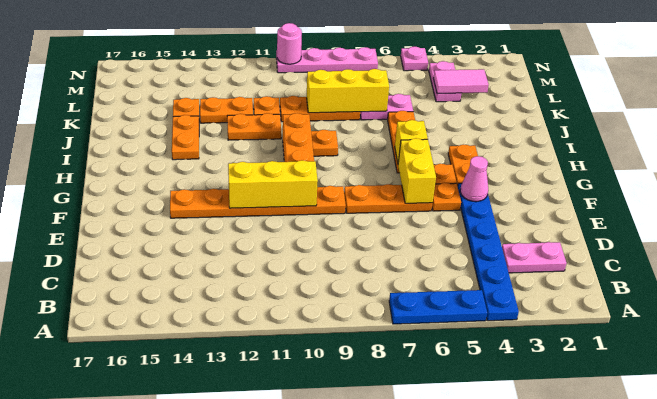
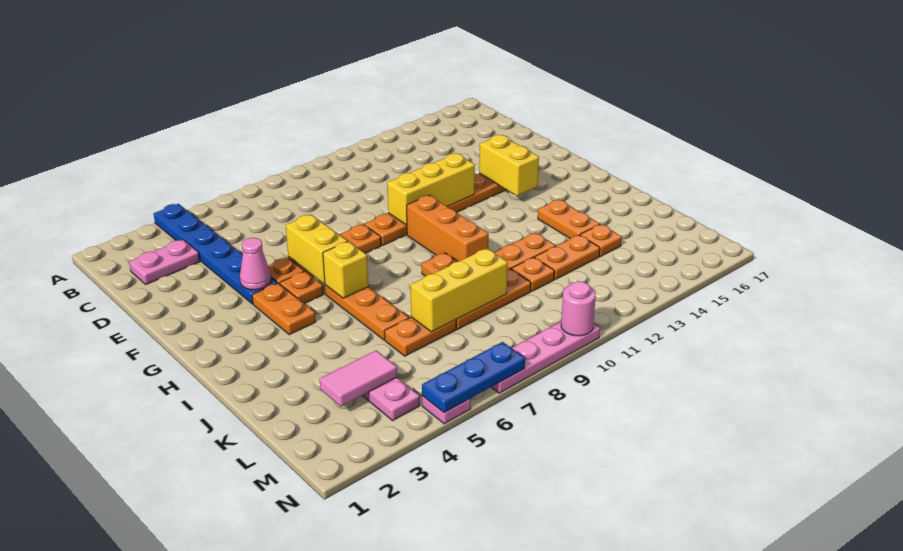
blue plate A5:A7 level 1 -> blue plate N5:N7 level 2
none -> yellow brick F14:G14 level 2
pink plate K6:K7 level 1 -> orange plate K6:K7 level 1

